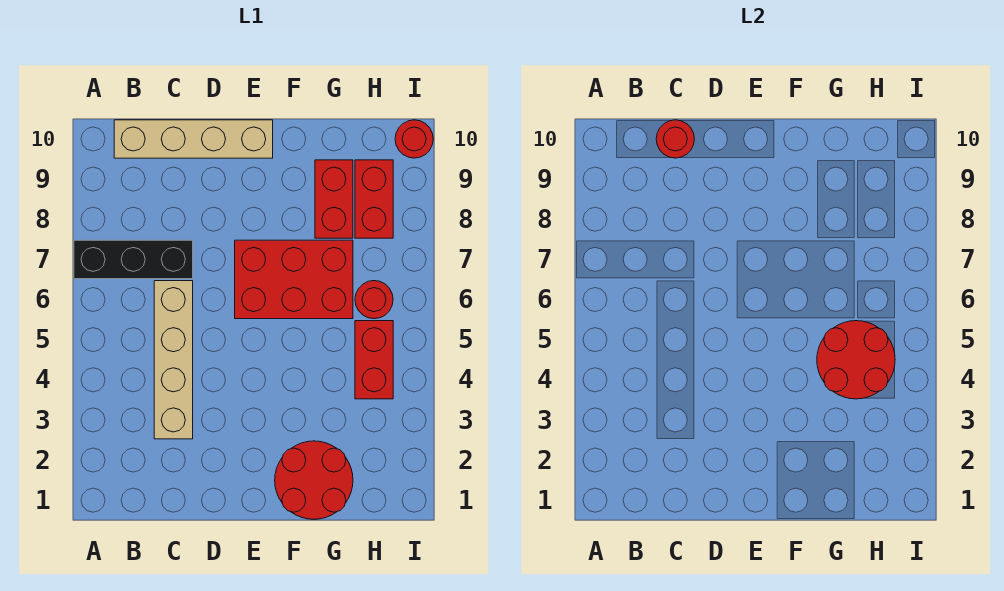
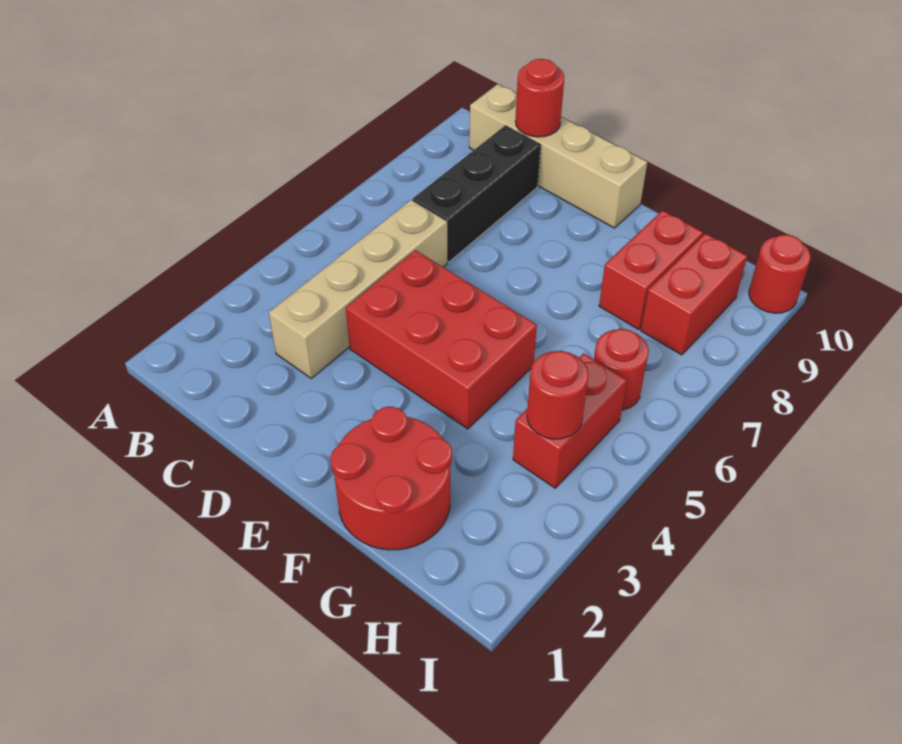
black brick A7:C7 level 1 -> black brick C7:C9 level 1
red brick E6:G7 level 1 -> red brick D4:F5 level 1
red round brick G4:H5 level 2 -> red round brick H4 level 2

